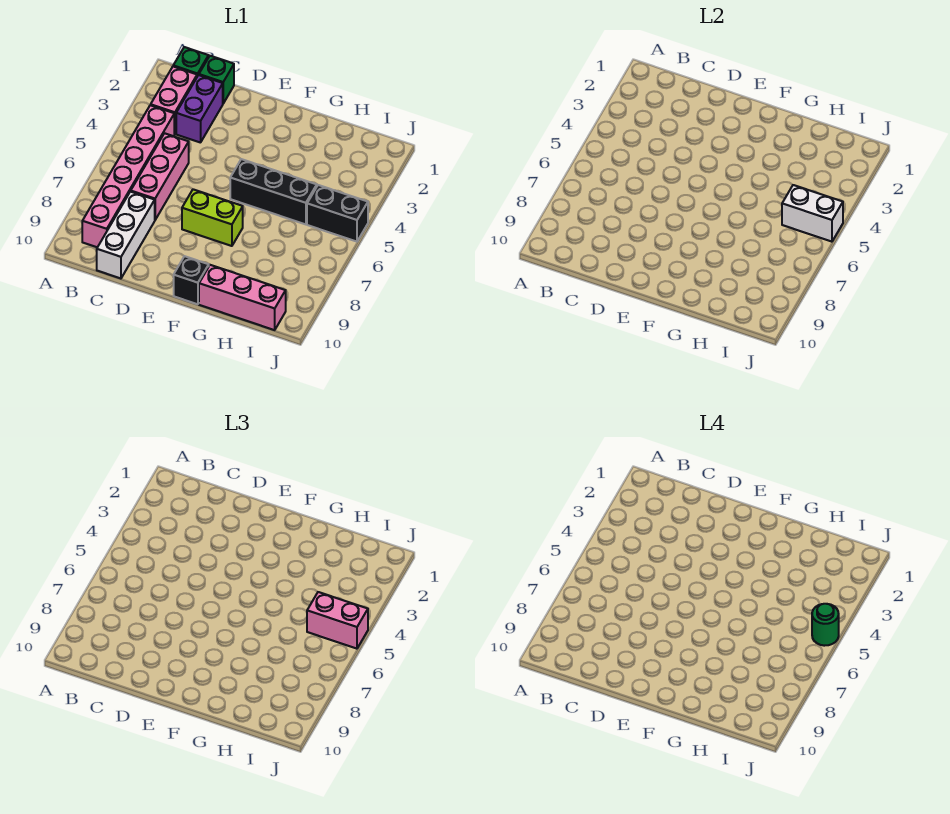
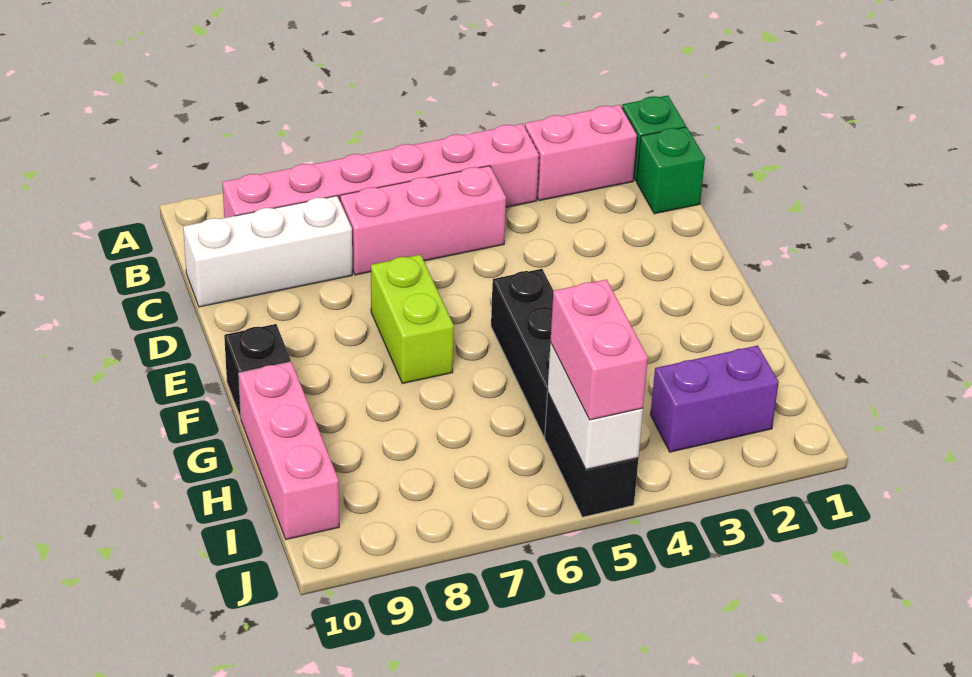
purple brick C2:C3 level 1 -> purple brick I2:I3 level 1
green round brick J5 level 4 -> none

